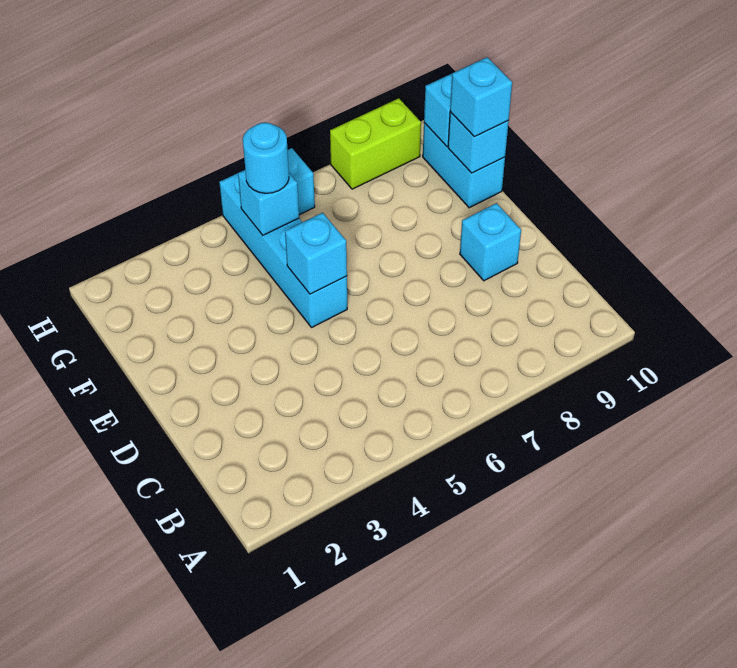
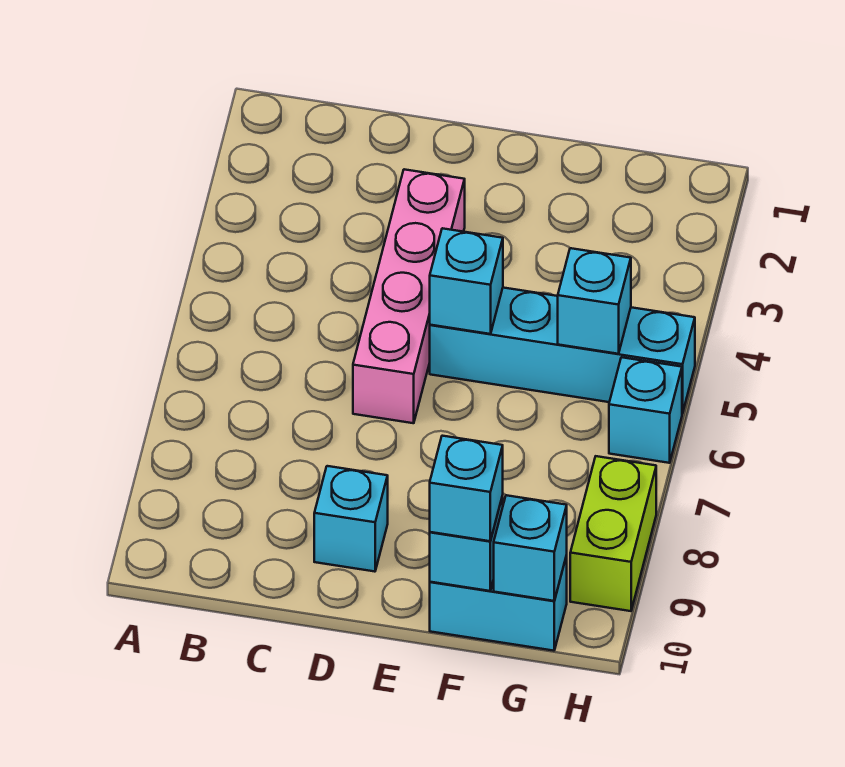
none -> pink brick D3:D6 level 1
cyan round brick G5 level 3 -> none

